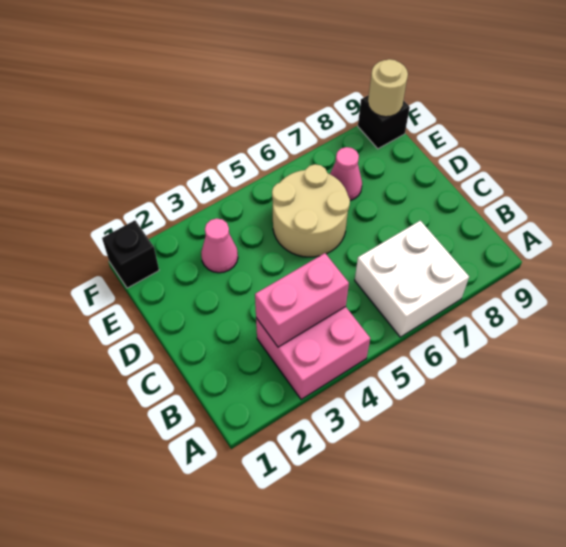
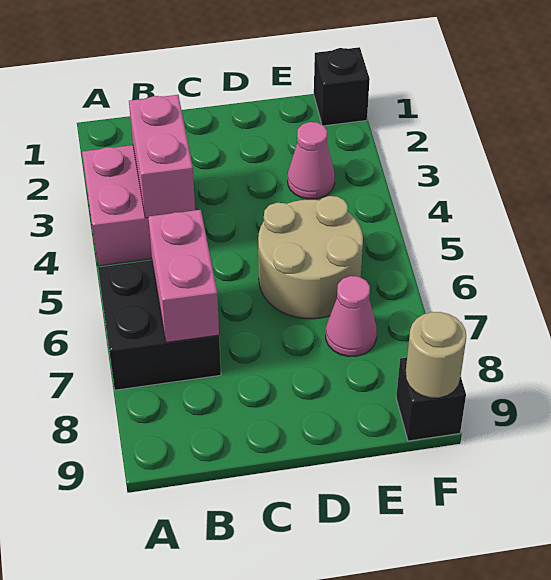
white brick A6:B7 level 1 -> black brick A6:B7 level 1
none -> pink brick B6:B7 level 2

